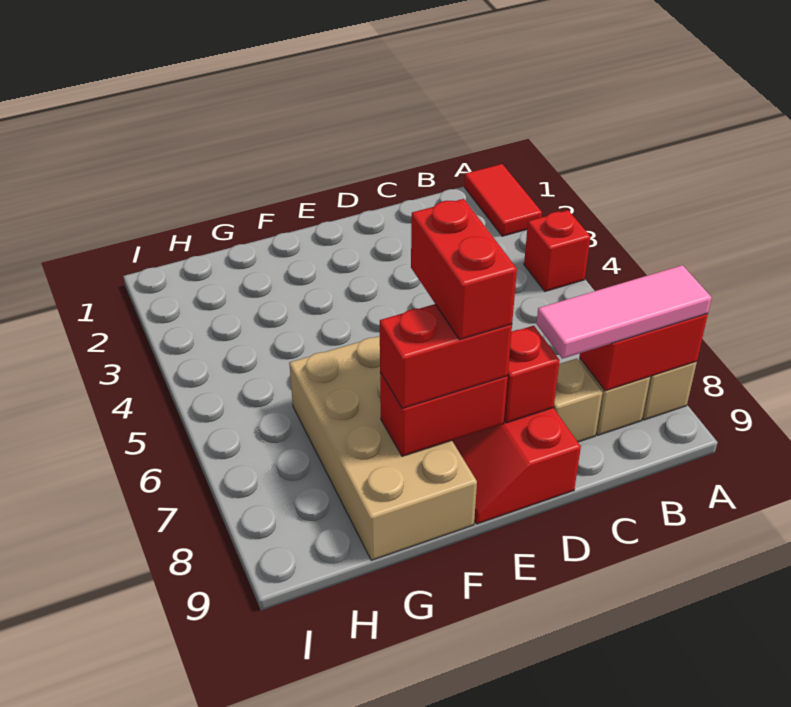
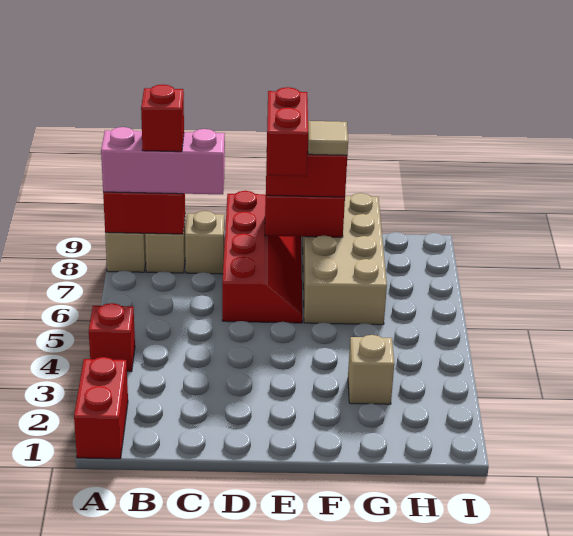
red tile A1:A2 level 1 -> red brick A1:A2 level 1
pink tile A8:C8 level 3 -> pink brick A8:C8 level 3
red brick D8 level 2 -> red brick B8 level 4
none -> tan tile F8 level 4
none -> tan brick G3 level 1

